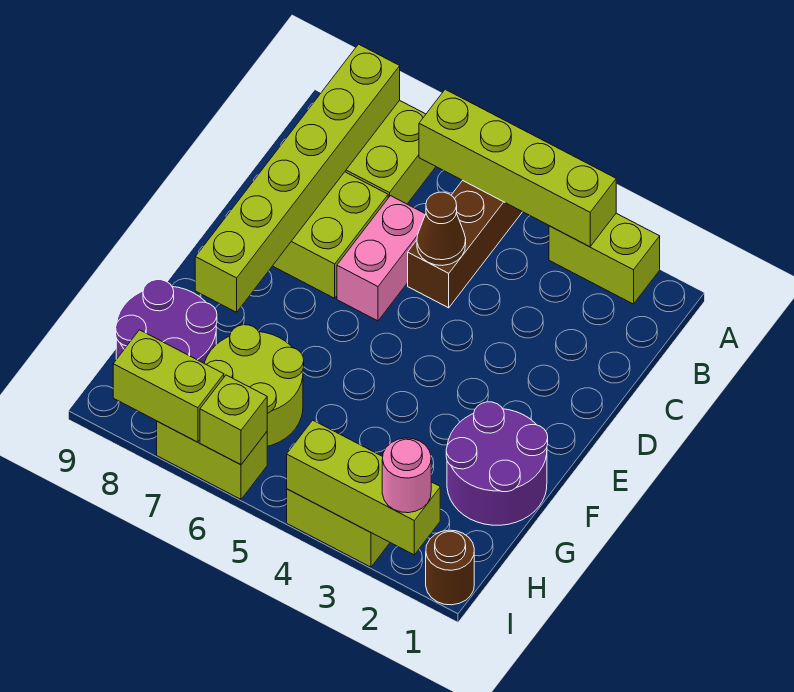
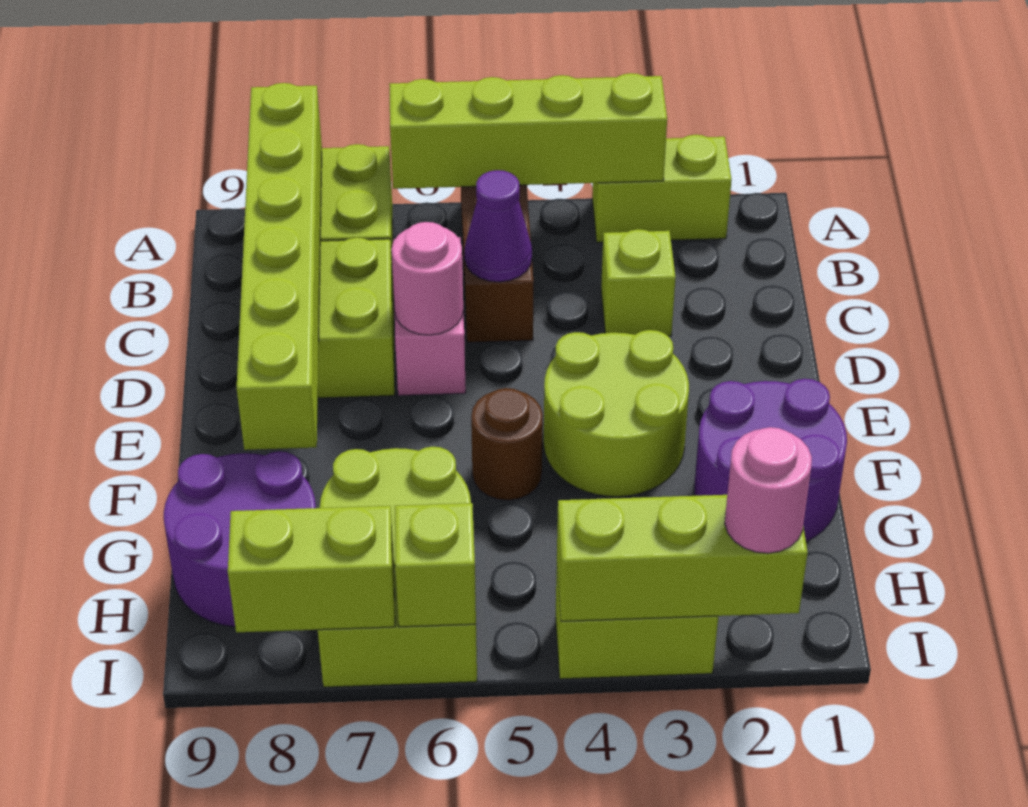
none -> lime brick C3 level 1
brown cone C5 level 2 -> purple cone C5 level 2
none -> pink round brick D6 level 2
none -> lime round brick E3:F4 level 1
brown round brick I1 level 1 -> brown round brick F5 level 1

